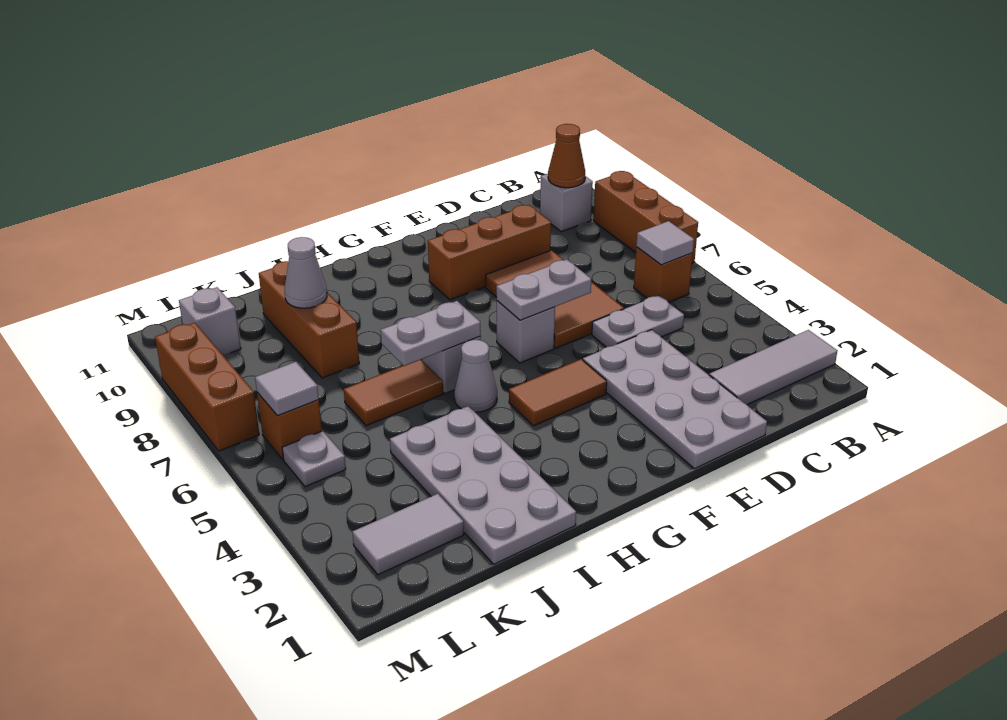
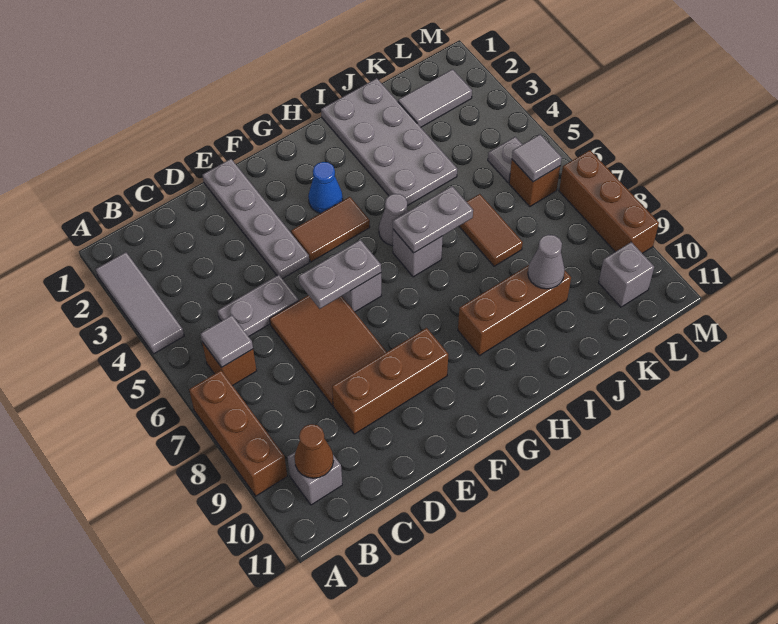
grey tile A2:C2 level 1 -> grey tile A2:A4 level 1
grey plate D1:E4 level 1 -> grey plate E1:E4 level 1
none -> blue cone G3 level 1
brown tile I6:J6 level 1 -> brown tile J6:J7 level 1
brown brick J8:J10 level 1 -> brown brick H9:J9 level 1

